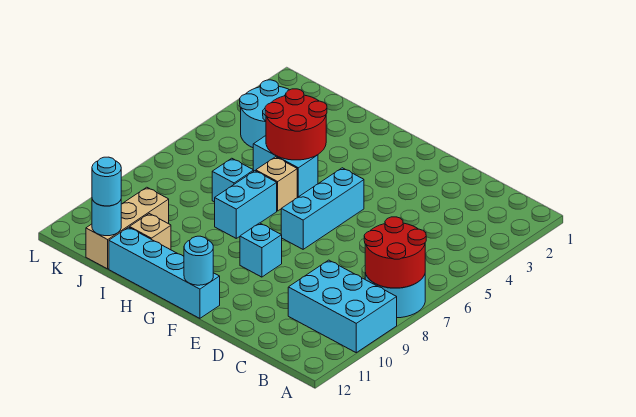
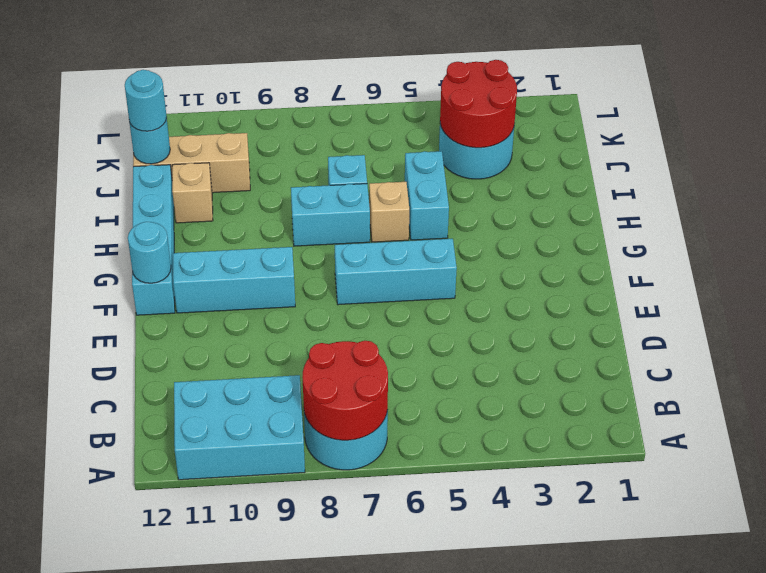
cyan brick A9:C10 level 1 -> cyan brick A9:B11 level 1
cyan brick F9 level 1 -> cyan brick F9:F11 level 1
red round brick H4:I5 level 2 -> red round brick J3:K4 level 2

